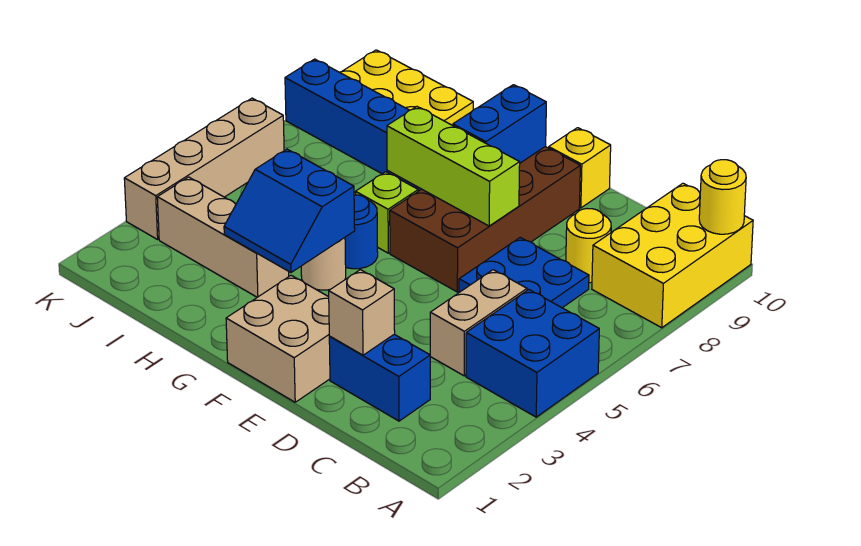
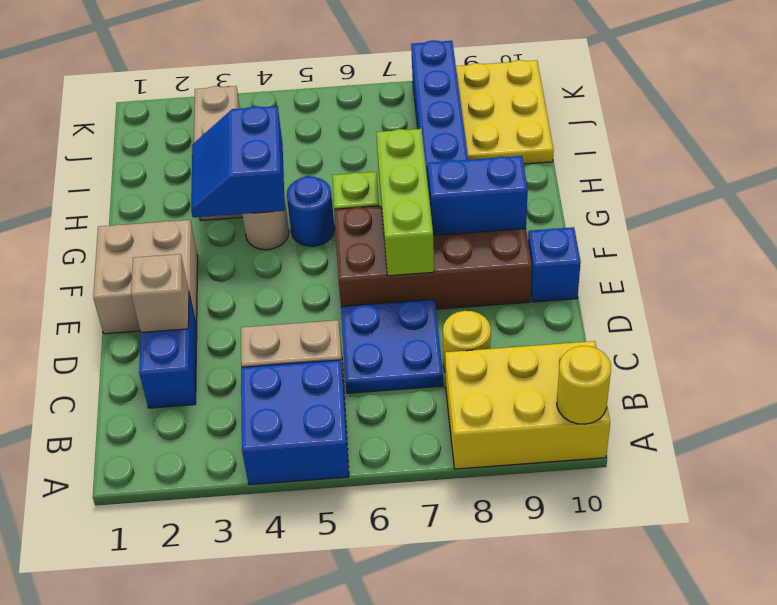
yellow brick E10 level 1 -> blue brick E10 level 1
tan brick K3:K6 level 1 -> none

